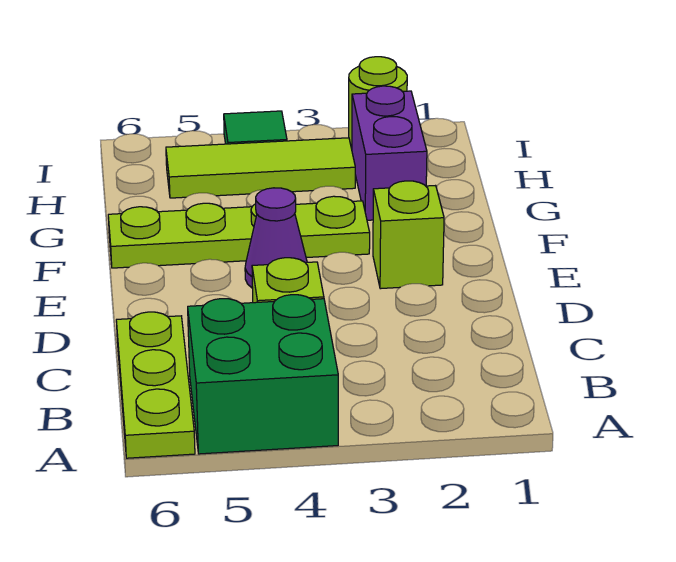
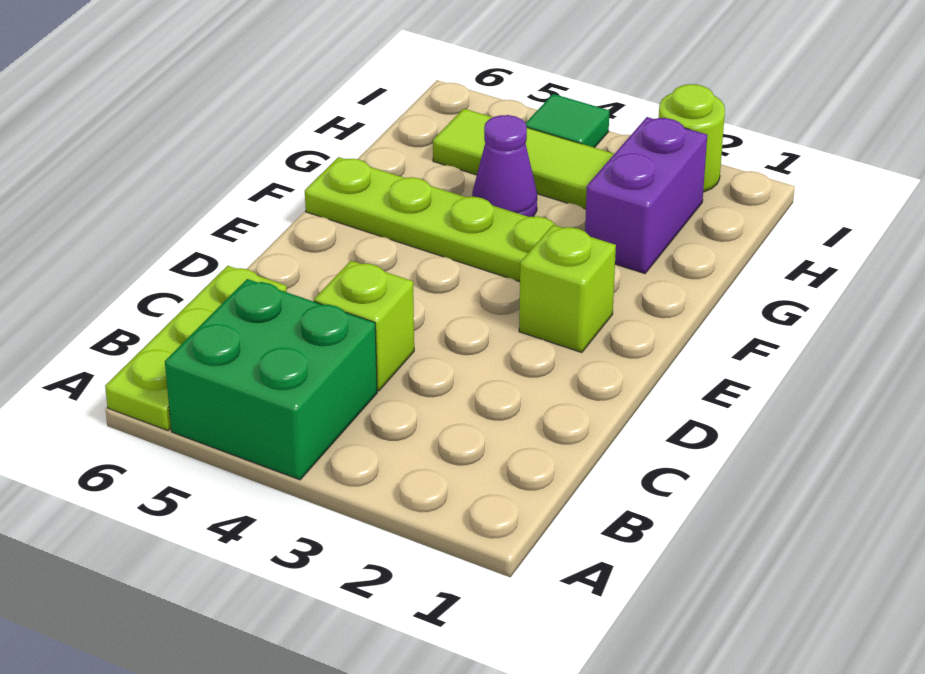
purple cone E4 level 1 -> purple cone G4 level 1

